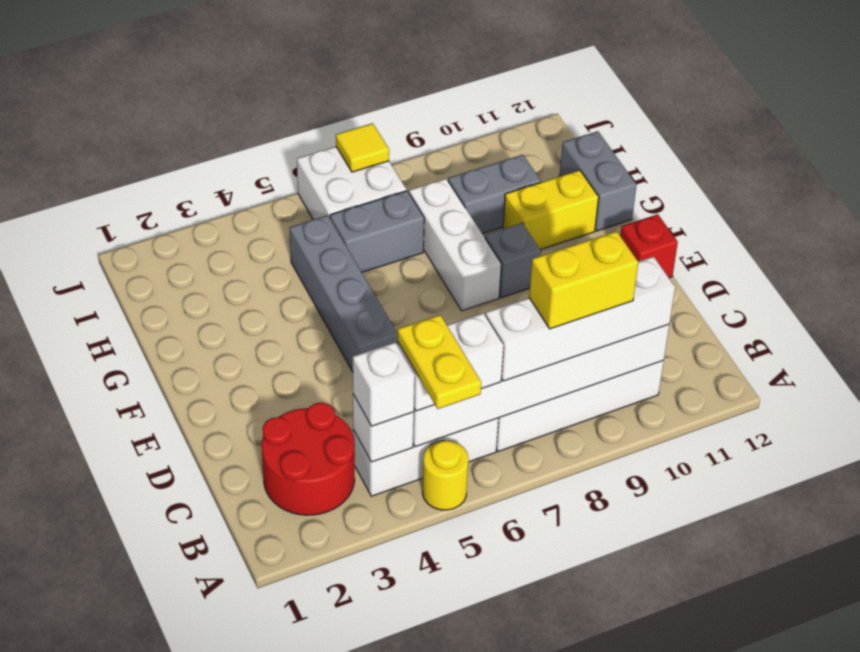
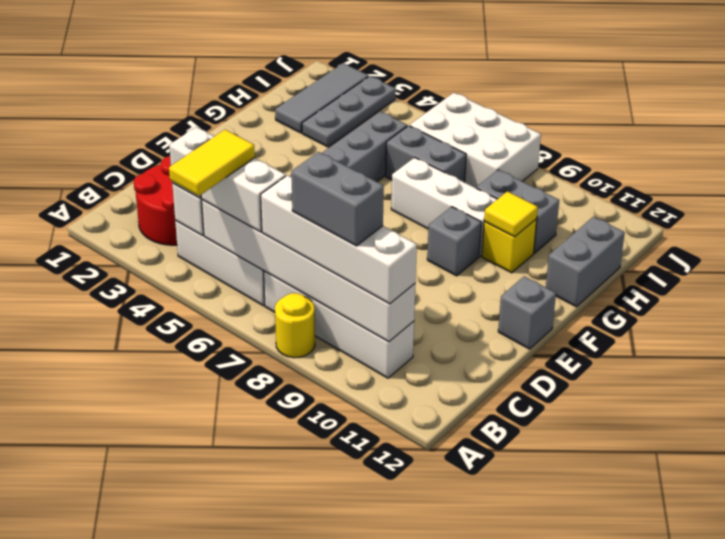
yellow round brick A5 level 1 -> yellow round brick A8 level 1
yellow plate A5:B5 level 4 -> yellow tile A5:B5 level 4
yellow brick B8:B9 level 4 -> grey brick B8:B9 level 4
red brick E12 level 1 -> grey brick E12 level 1
white brick F8:H8 level 1 -> white brick G7:G9 level 1
yellow brick G10:G11 level 1 -> yellow brick G10 level 1
none -> grey tile H2:J2 level 1
none -> grey plate H3:J3 level 1
white brick I6:J7 level 1 -> white brick I6:J8 level 1
yellow tile J7 level 2 -> yellow tile G10 level 2

